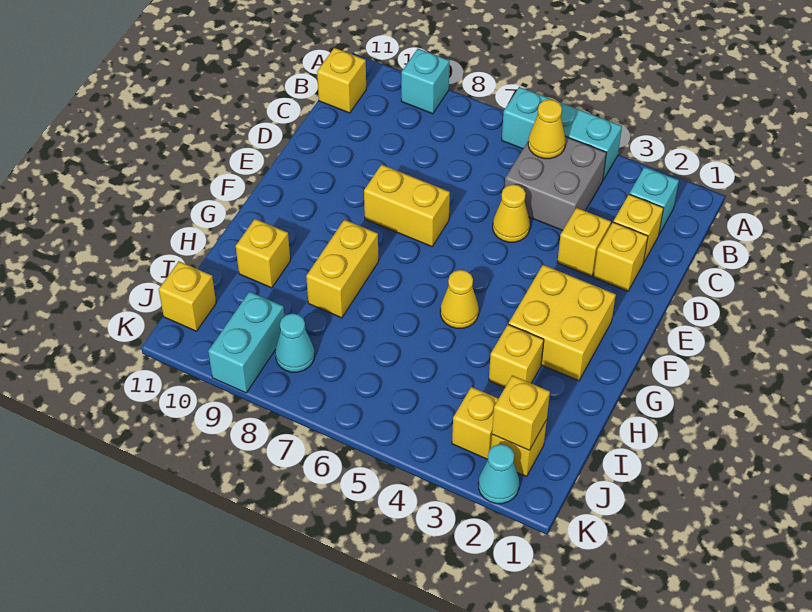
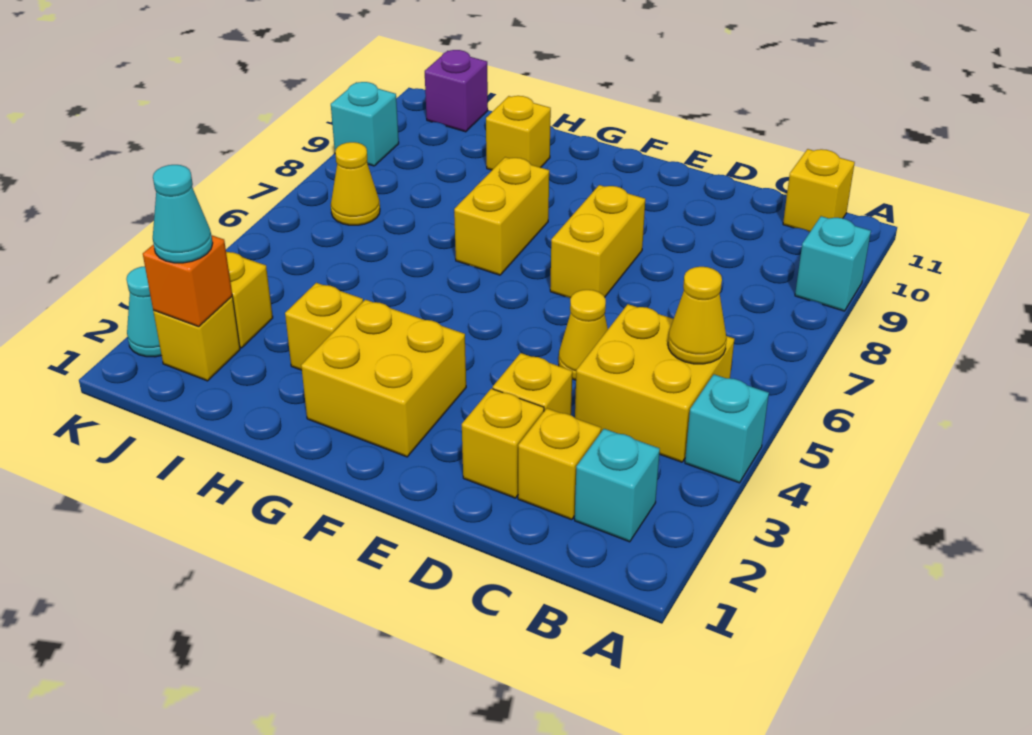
cyan brick A4:A6 level 1 -> cyan brick A4 level 1
grey brick B4:C5 level 1 -> yellow brick B4:C5 level 1
yellow cone G5 level 1 -> yellow cone J7 level 1
yellow brick G8:H8 level 1 -> yellow brick G7:G8 level 1
yellow brick J2 level 2 -> orange brick J2 level 2
cyan cone J8 level 1 -> cyan cone J2 level 3
cyan brick J9:K9 level 1 -> cyan brick K9 level 1
yellow brick J11 level 1 -> purple brick J11 level 1

